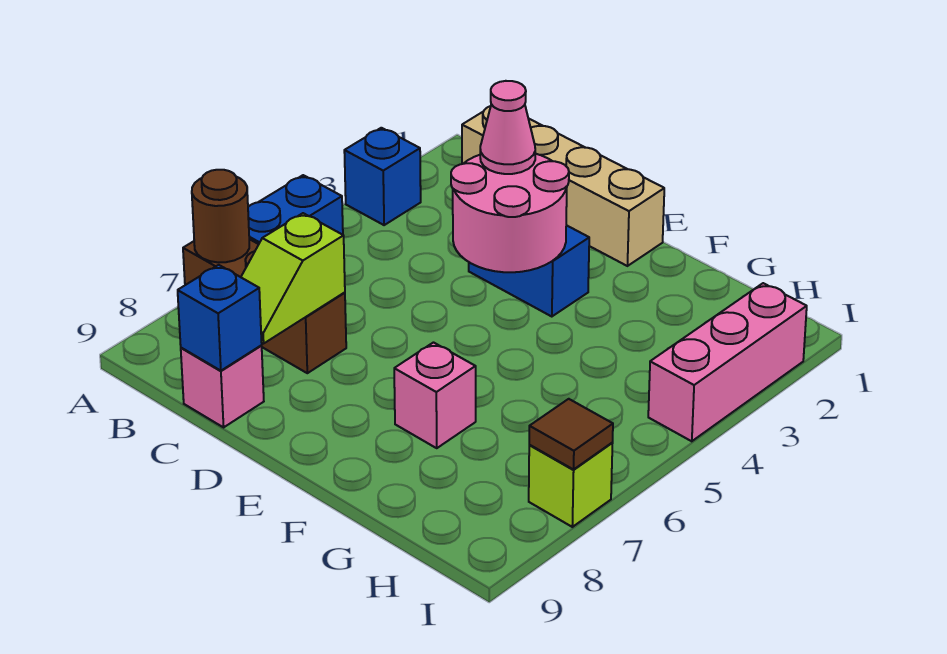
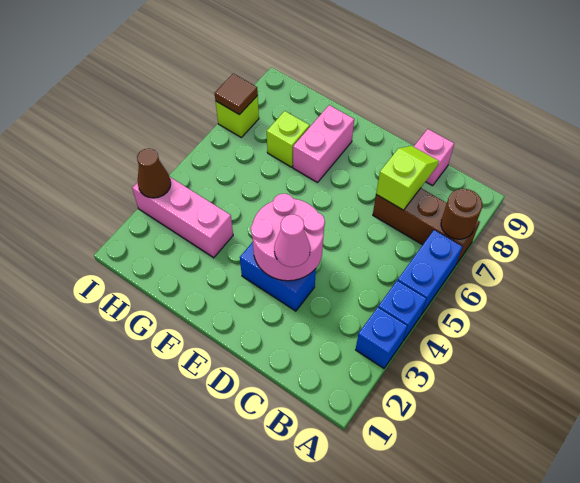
tan brick B1:E1 level 1 -> none
blue brick C9 level 2 -> blue brick A4 level 1
pink brick F7 level 1 -> pink brick F7:F8 level 1
none -> lime brick G7 level 1
pink brick I2:I4 level 1 -> pink brick G3:I3 level 1
none -> brown cone I3 level 2

